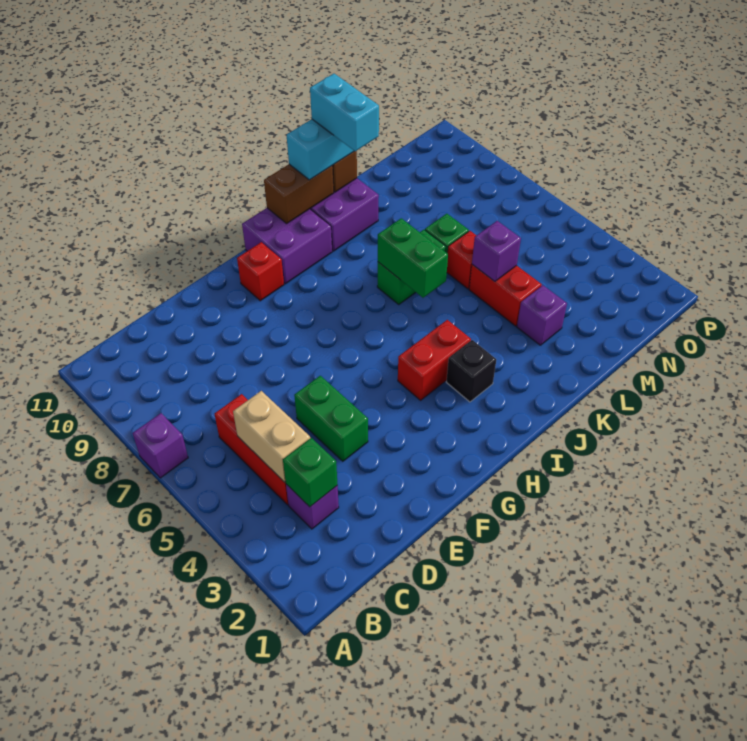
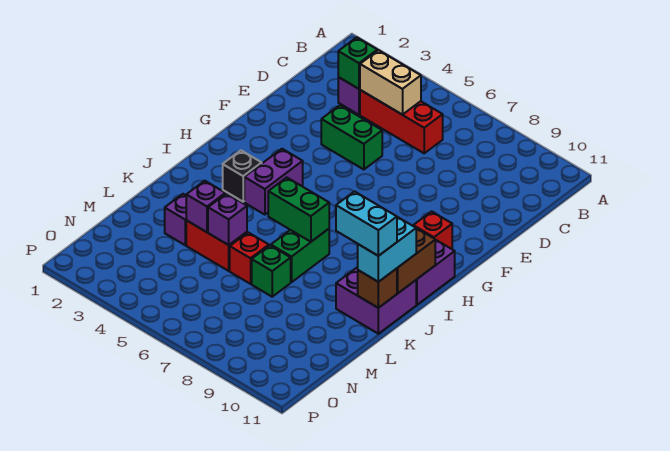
purple brick A7 level 1 -> purple brick L4 level 2
red brick H4:I4 level 1 -> purple brick H4:I4 level 1

